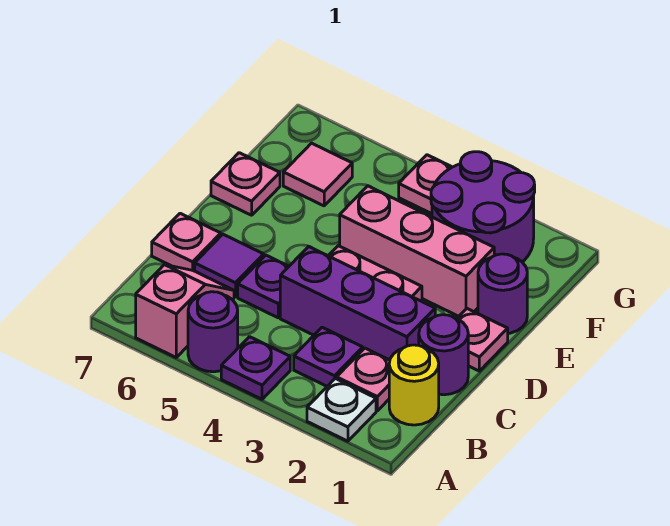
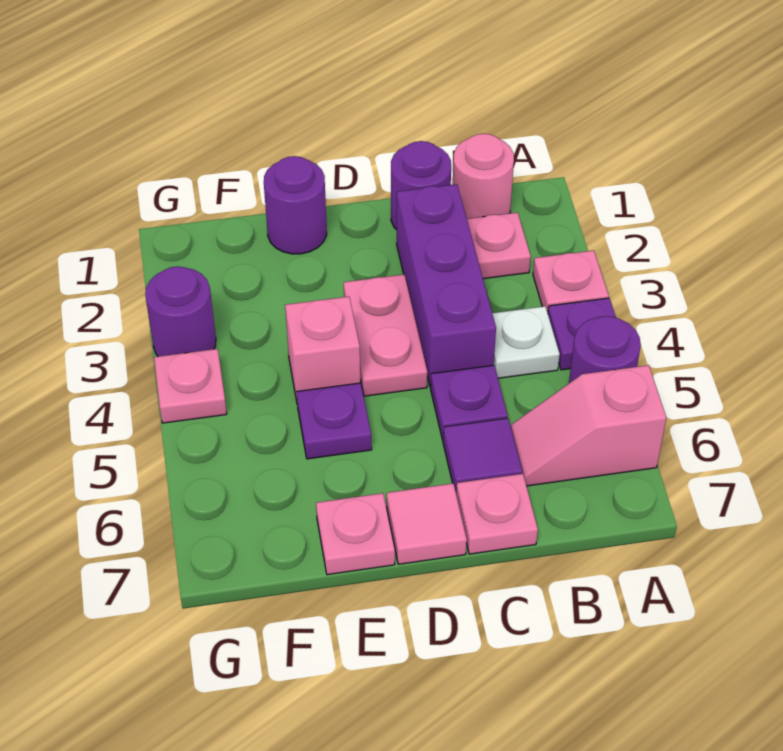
white plate A2 level 1 -> white plate B4 level 1
yellow round brick B1 level 1 -> pink round brick B1 level 1
purple plate B3 level 1 -> purple plate E5 level 1
pink plate D1 level 1 -> pink plate A3 level 1
pink brick E2:E4 level 1 -> pink brick E4 level 1
purple round brick F2:G3 level 1 -> purple round brick G3 level 1
pink tile F6 level 1 -> pink tile D7 level 1

